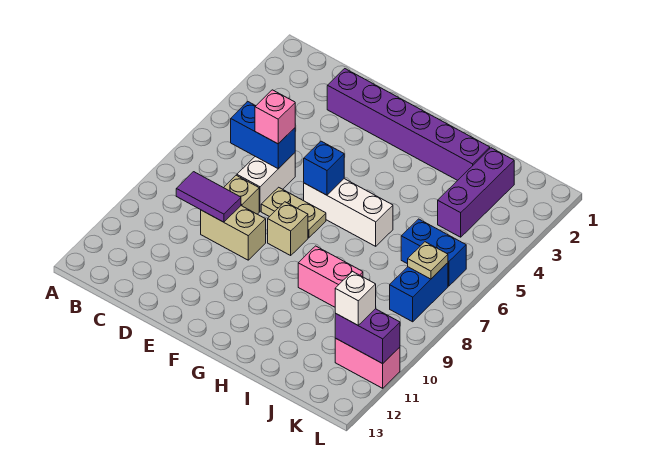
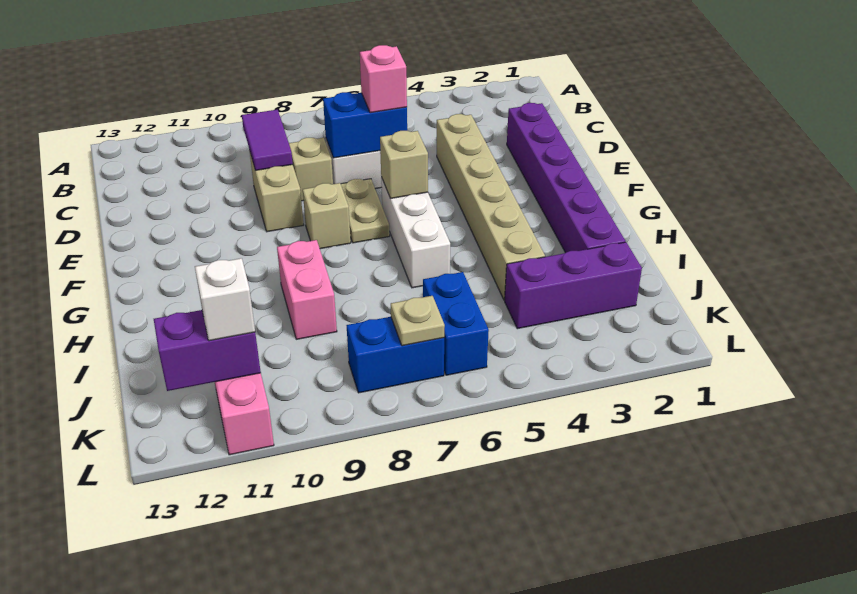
blue brick C6:D6 level 2 -> blue brick D6:D7 level 2
none -> tan brick D4:I4 level 1
blue brick F6 level 2 -> tan brick F6 level 2
purple brick K11:L11 level 2 -> purple brick K11:K12 level 2

